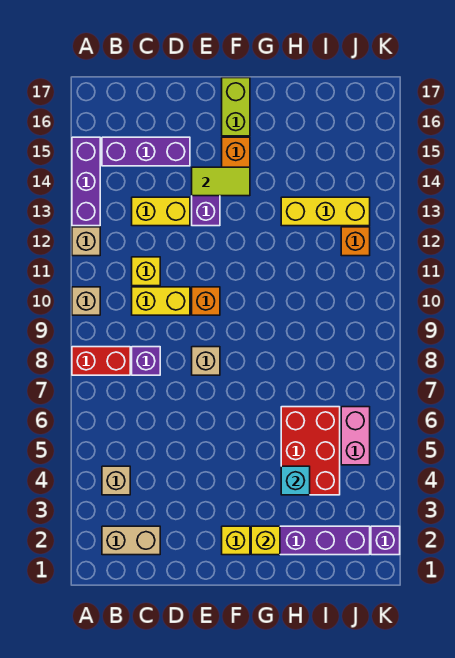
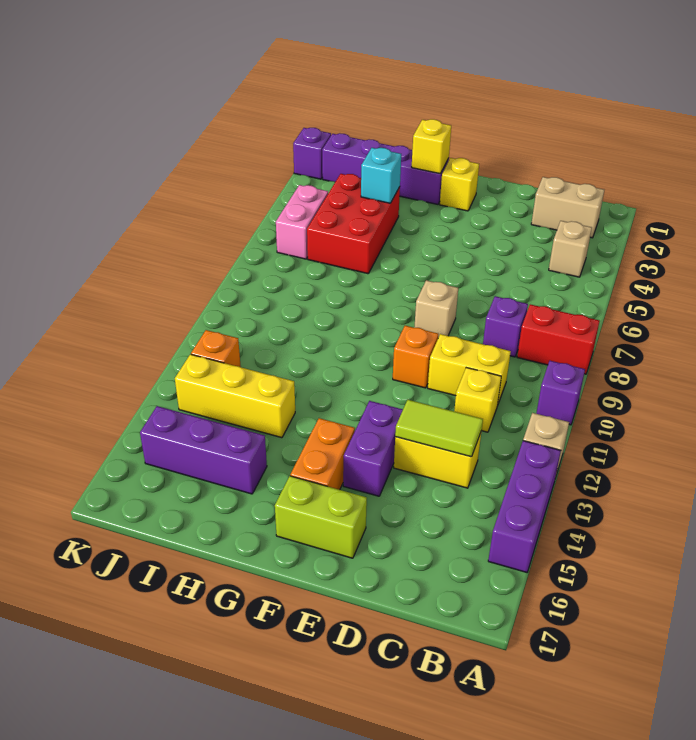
tan brick A10 level 1 -> purple brick A10 level 1
purple brick B15:D15 level 1 -> purple brick H15:J15 level 1
lime tile E14:F14 level 2 -> lime tile C13:D13 level 2
lime brick F16:F17 level 1 -> lime brick E16:F16 level 1

